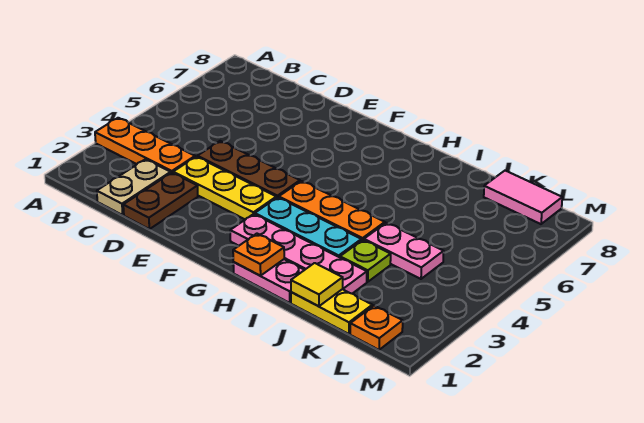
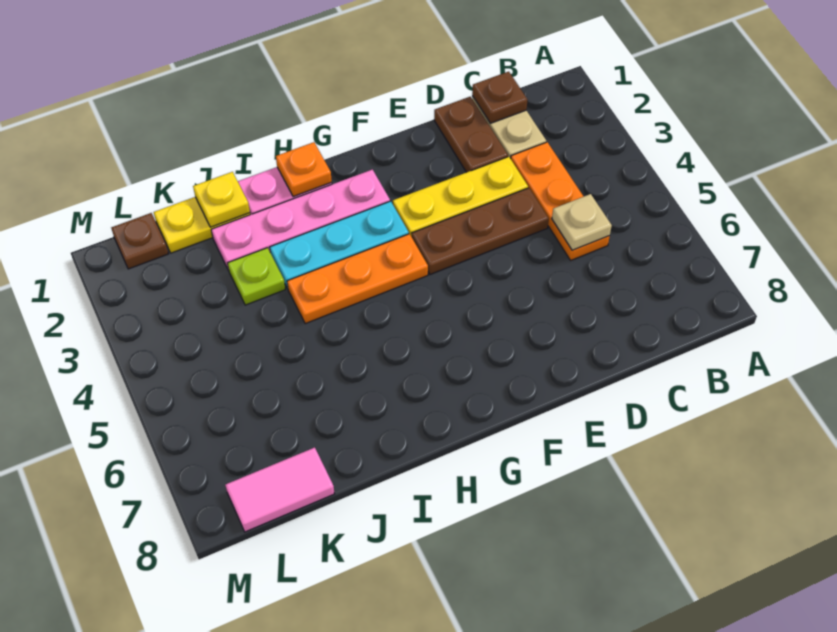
orange plate A3:C3 level 1 -> orange plate C3:C5 level 1
none -> brown plate C1 level 2
none -> tan plate C5 level 2
yellow tile J1 level 2 -> yellow plate J1 level 2
pink plate J4:K4 level 1 -> none
orange plate L1 level 1 -> brown plate L1 level 1

